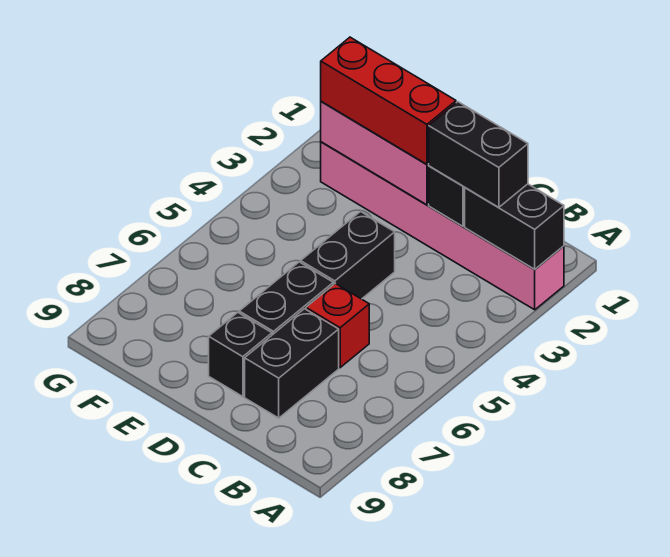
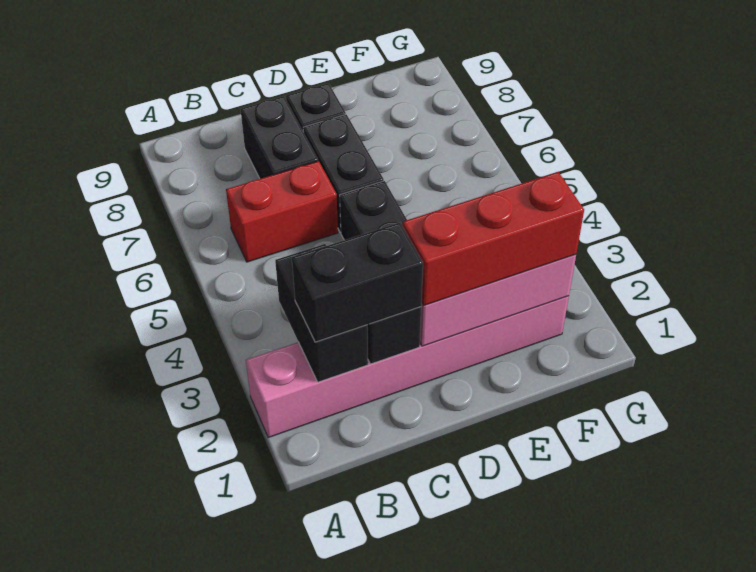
black brick A2:B2 level 2 -> black brick B2:B3 level 2
red brick C6 level 1 -> red brick B6:C6 level 1

